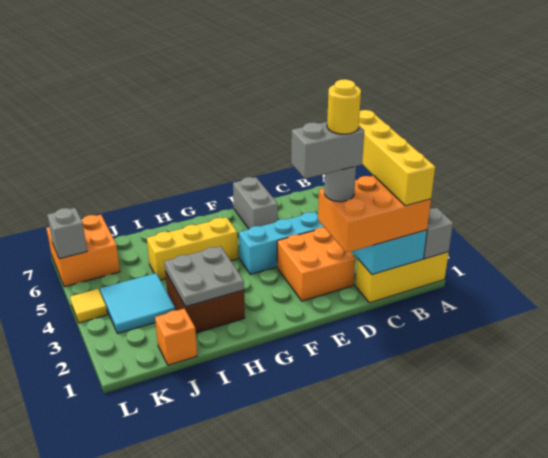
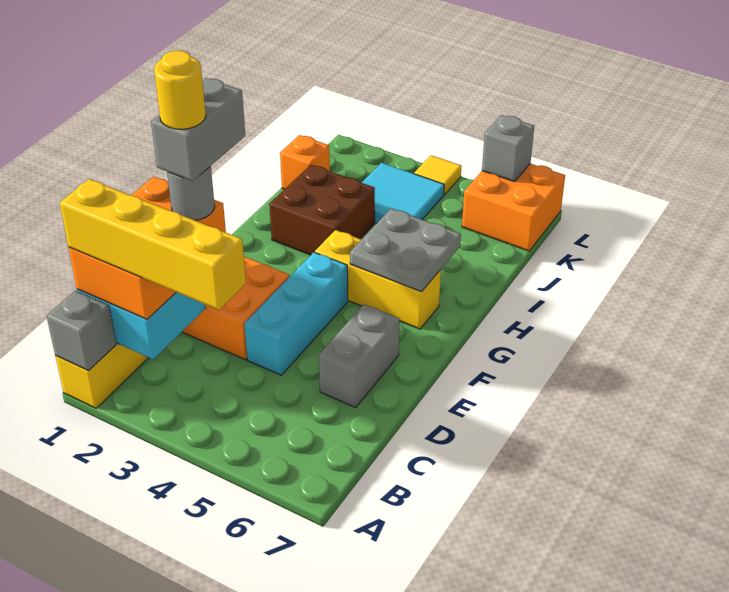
grey brick E6:E7 level 1 -> grey brick D6:E6 level 1
yellow brick G5:I5 level 1 -> yellow brick G4:G6 level 1
grey plate H2:I3 level 2 -> grey plate G5:H6 level 2

